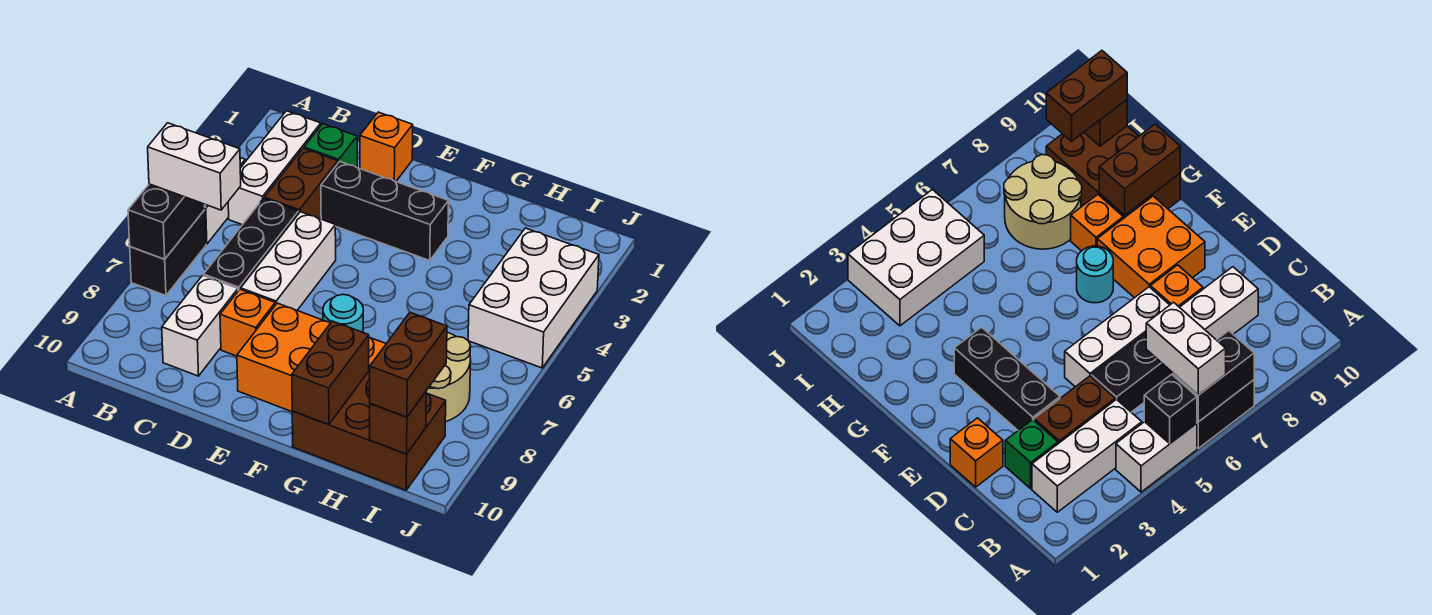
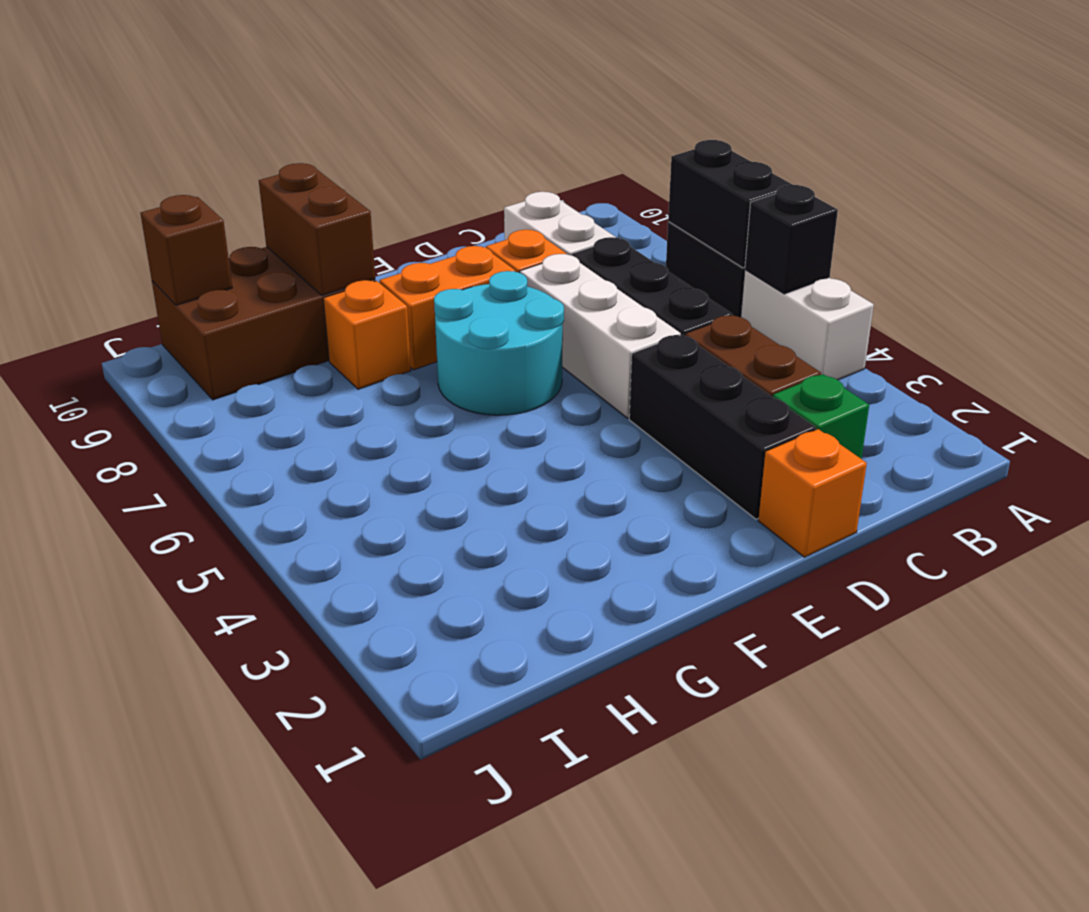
white brick A6:B6 level 3 -> none
white brick B2:B4 level 1 -> none
black brick D3:F3 level 1 -> black brick D2:D4 level 1
orange brick E8:F9 level 1 -> orange brick E8:F8 level 1
cyan round brick F7 level 1 -> cyan round brick E6:F7 level 1
tan round brick H7:I8 level 1 -> none
white brick I3:J5 level 1 -> none
brown brick I9:I10 level 3 -> none

